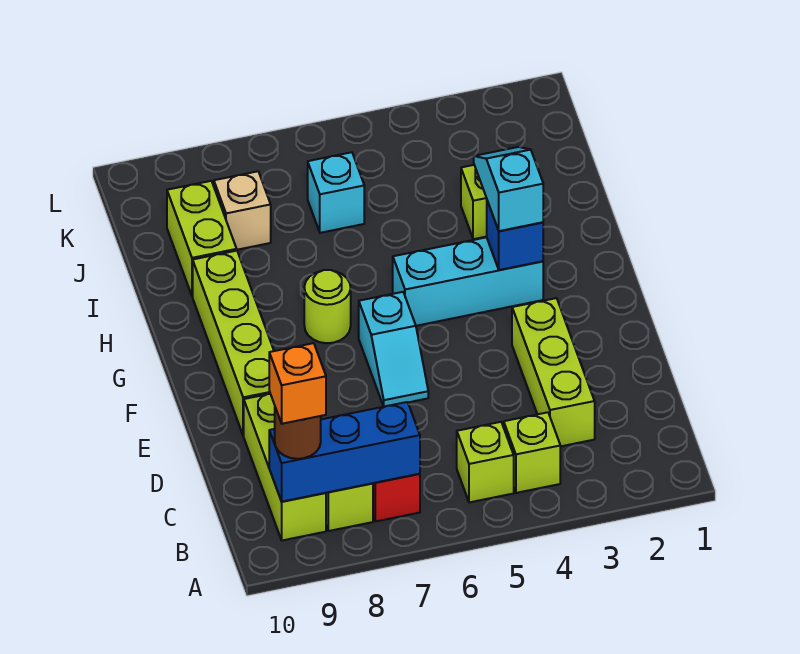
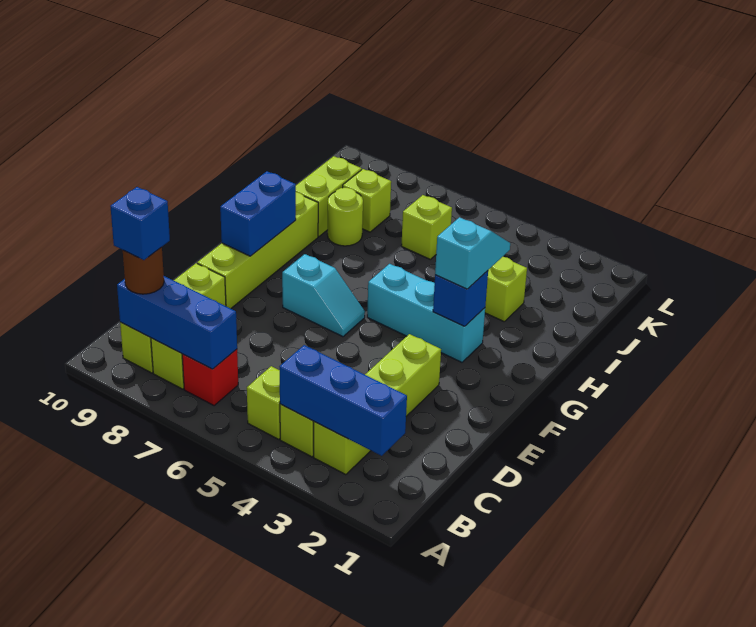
none -> blue brick B2:B4 level 2
orange brick B9 level 4 -> blue brick B9 level 4
lime brick C3:E3 level 1 -> lime brick B3:E3 level 1
cyan slope E6:F6 level 1 top F -> cyan slope F6:F7 level 1 top 7
none -> blue brick F9:G9 level 2
lime round brick G7 level 1 -> lime round brick I8 level 1
cyan brick J6 level 1 -> lime brick J6 level 1
tan brick J8 level 1 -> lime brick J8 level 1

